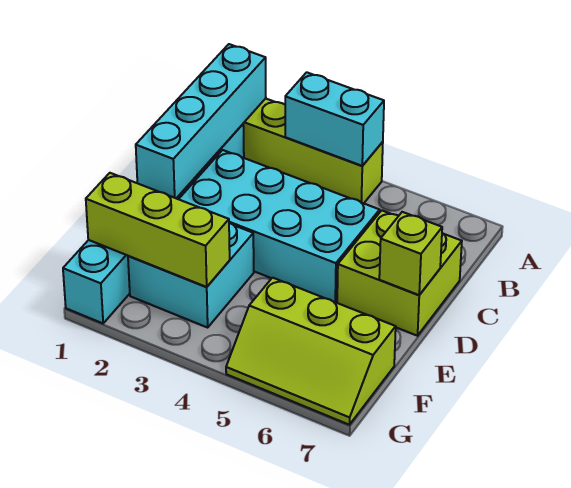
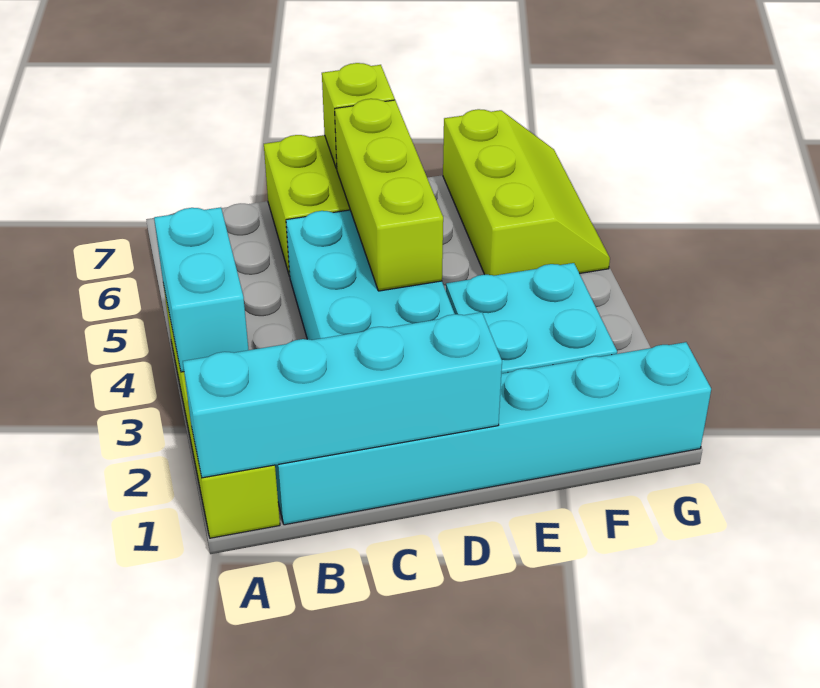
lime brick F1:F3 level 2 -> lime brick D4:D6 level 2

